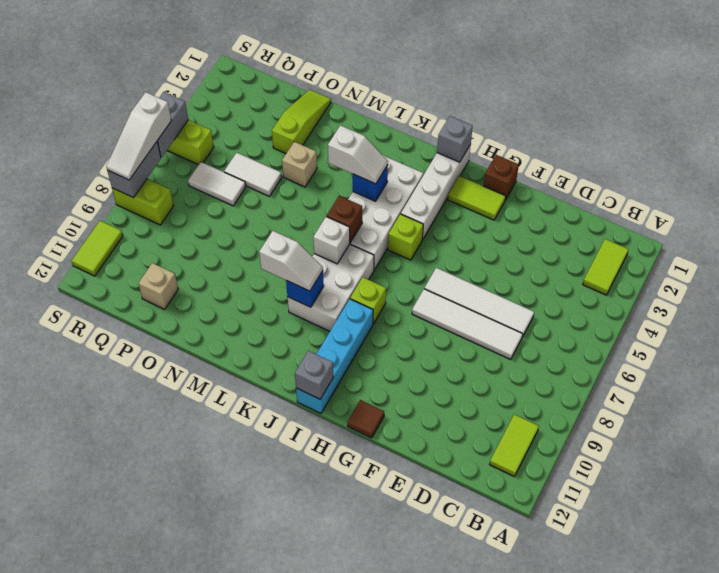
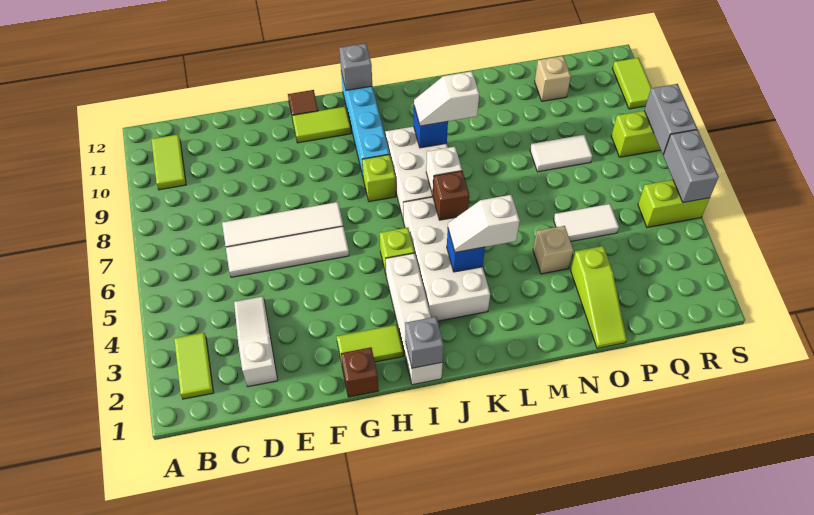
none -> lime tile G11:H11 level 1
white tile P6:Q6 level 1 -> white tile O8:P8 level 1
white slope S6:S8 level 3 top 6 -> white slope D2:D4 level 1 top 2

